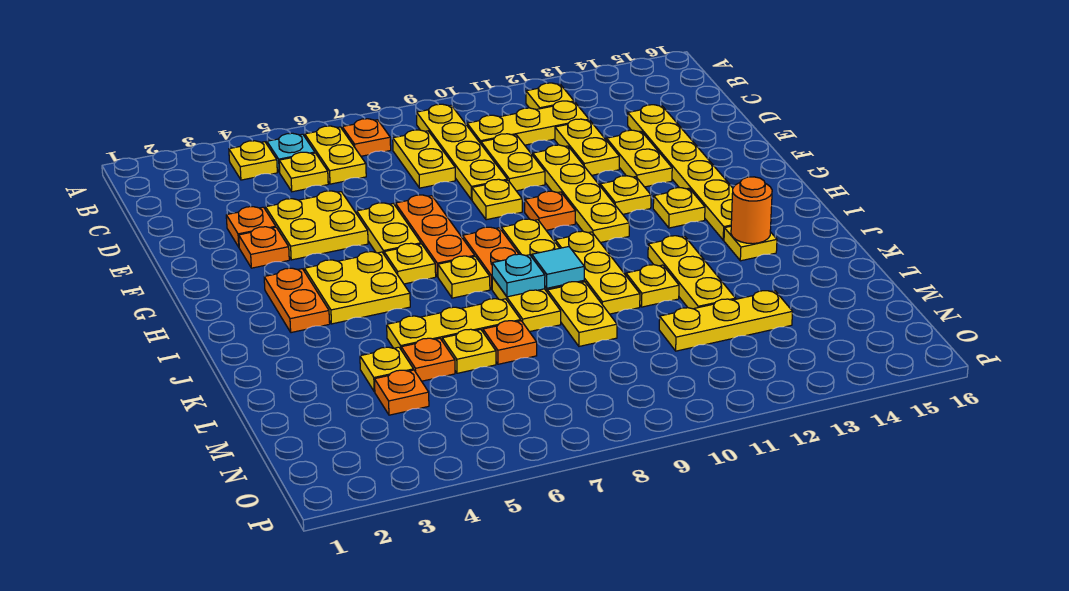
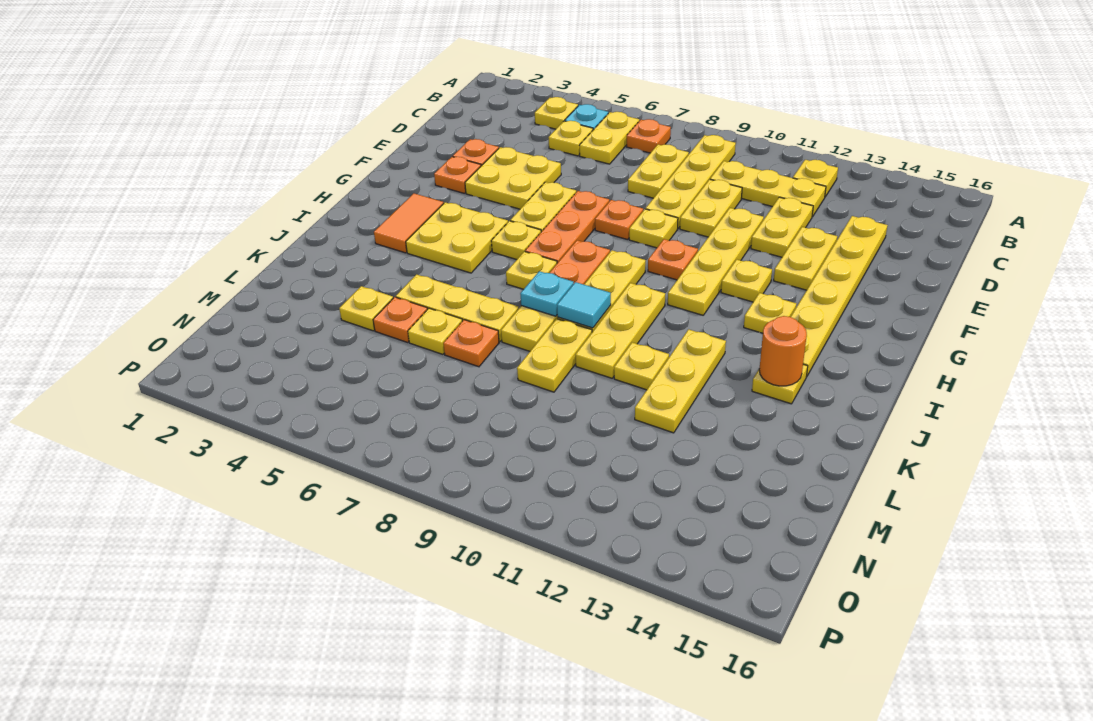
orange plate H3:I3 level 1 -> orange tile H3:I3 level 1
orange plate M4 level 1 -> orange plate F8 level 1
yellow plate M11:M13 level 1 -> none

